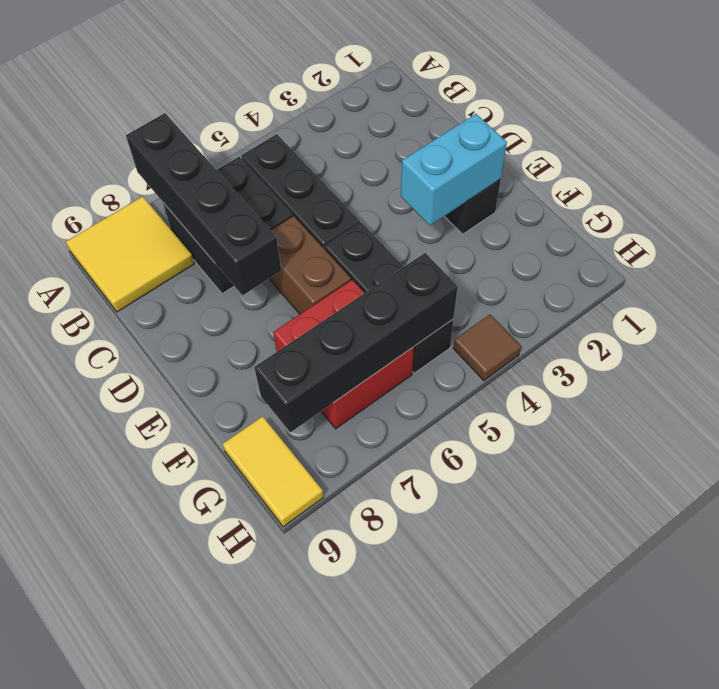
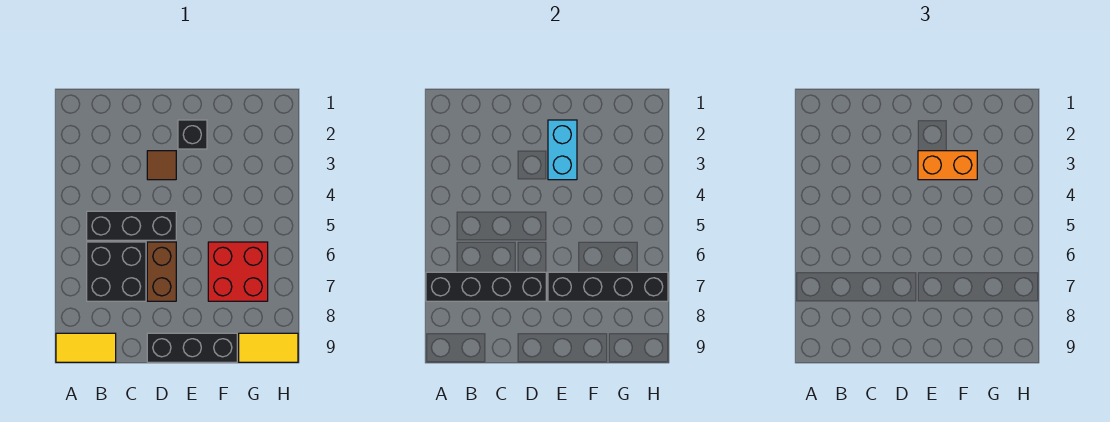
yellow tile A8:B9 level 1 -> yellow tile A9:B9 level 1
brown brick D6:E6 level 1 -> brown brick D6:D7 level 1
none -> orange brick E3:F3 level 3
black brick E5:G5 level 1 -> black brick D9:F9 level 1
black brick G5:G8 level 2 -> black brick E7:H7 level 2
brown tile H4 level 1 -> brown tile D3 level 1

